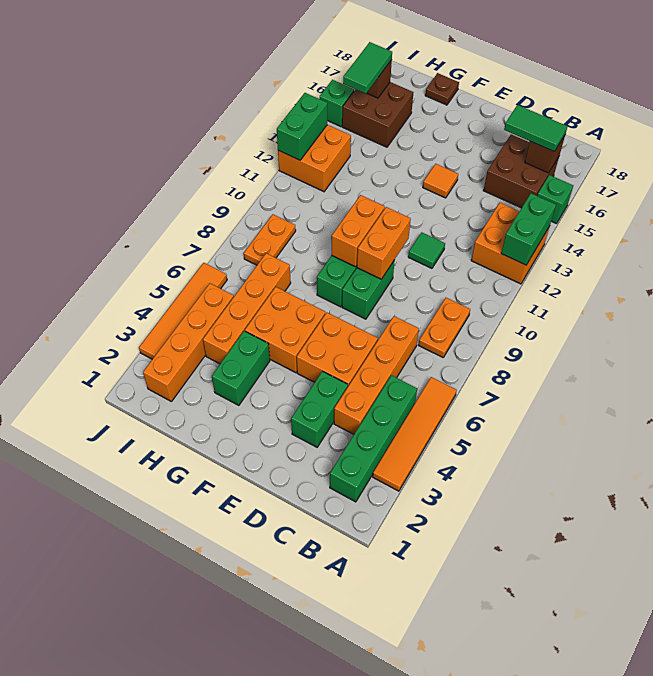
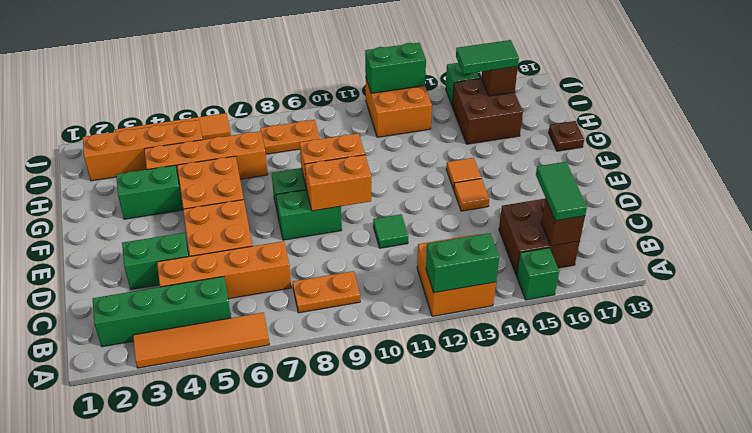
none -> orange tile F14 level 1

